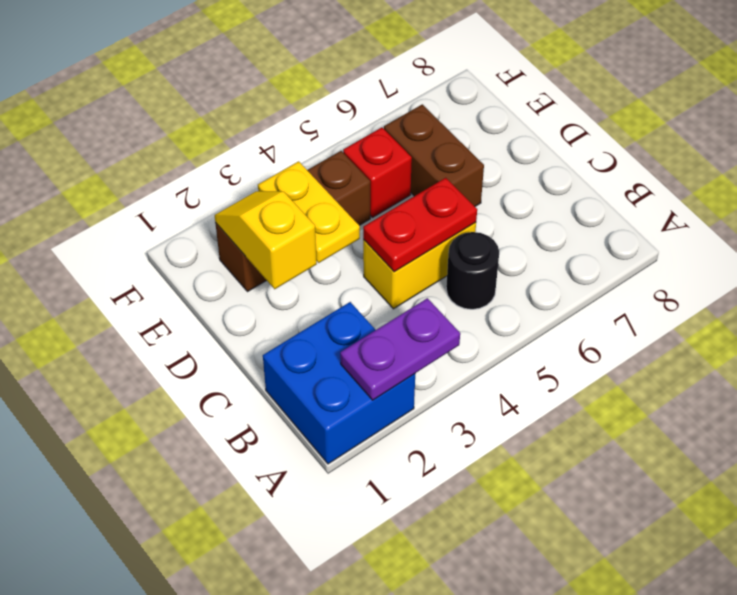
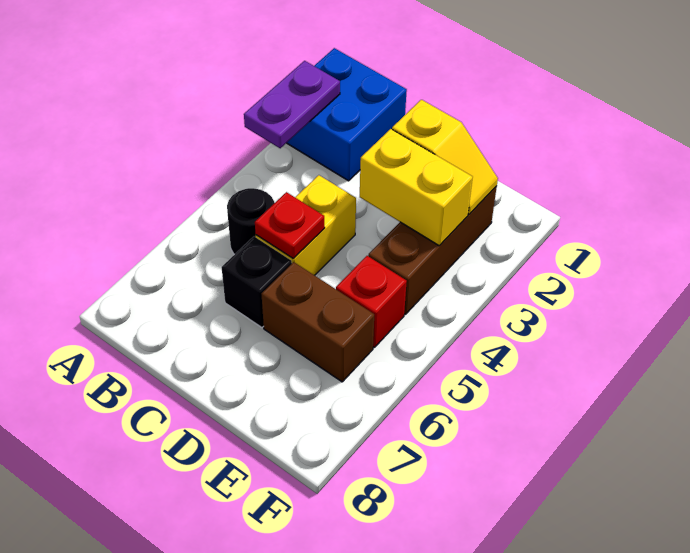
red plate C4:C5 level 2 -> red plate C5 level 2
none -> black brick C6 level 1
yellow plate D3:E3 level 2 -> yellow brick D3:E3 level 2

